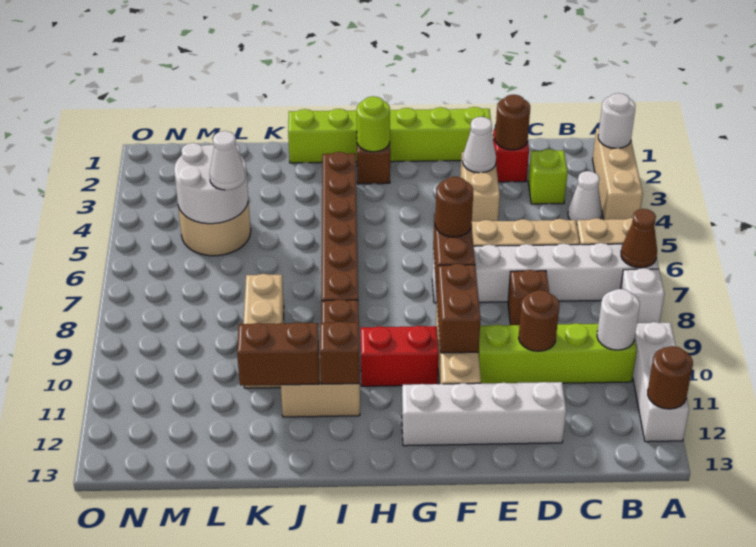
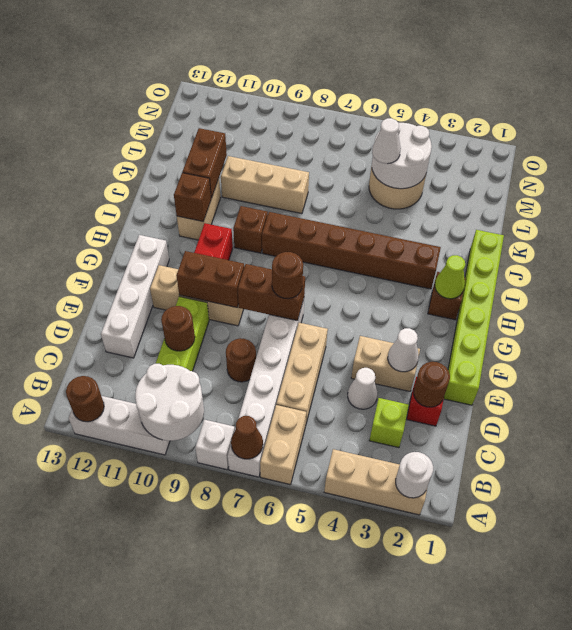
white cone B4 level 1 -> white cone D4 level 1
white round brick B10 level 2 -> white round brick A9:B10 level 2
brown brick D8 level 1 -> brown round brick D8 level 1
lime round brick H2 level 2 -> lime cone H2 level 2

